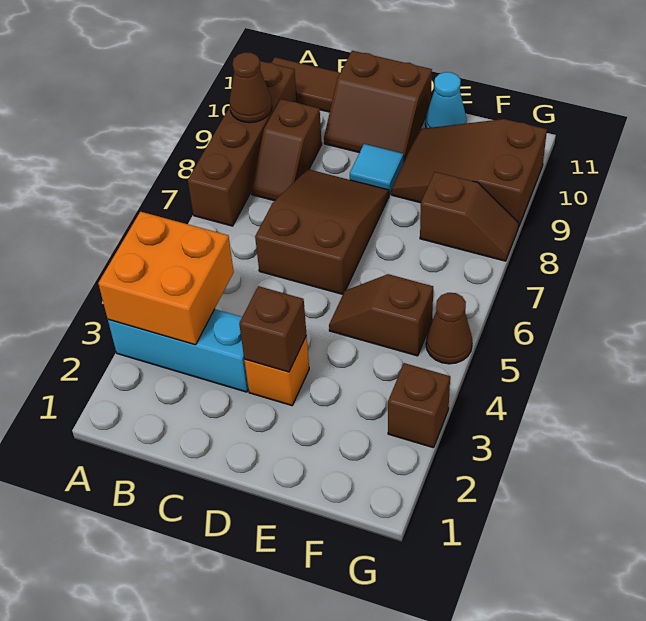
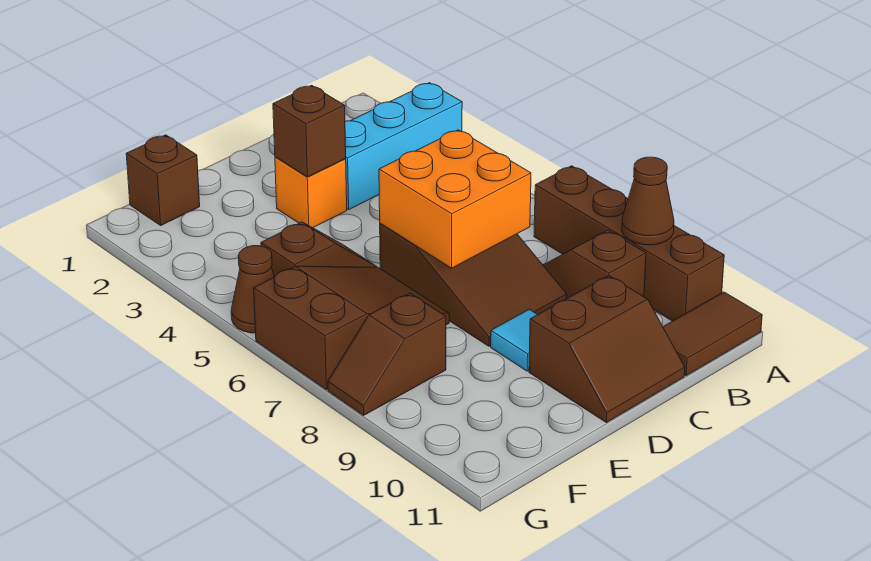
orange brick A3:B4 level 2 -> orange brick C6:D7 level 2
brown slope C10:D11 level 1 top 11 -> brown slope C10:D11 level 1 top 10
brown slope E9:G10 level 1 top G -> brown slope E6:G7 level 1 top G
cyan cone E11 level 1 -> none
brown brick G3 level 1 -> brown brick F1 level 1

